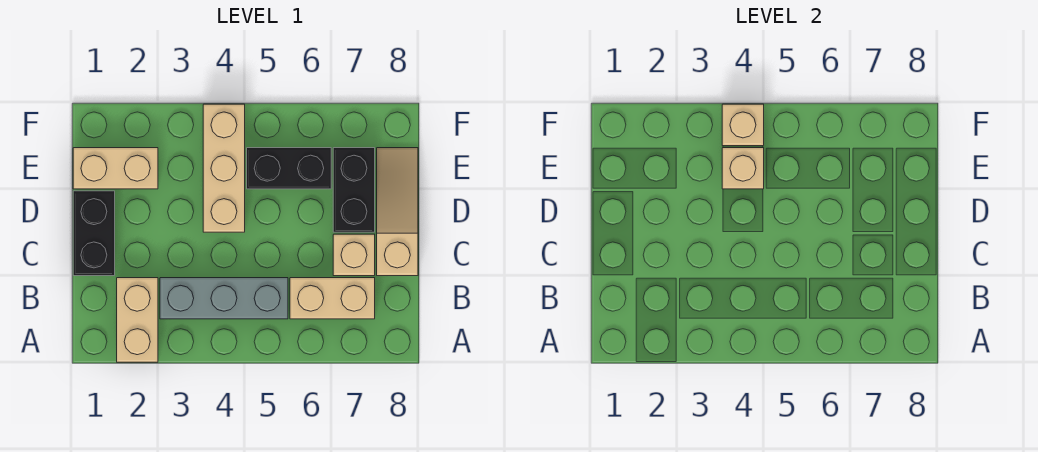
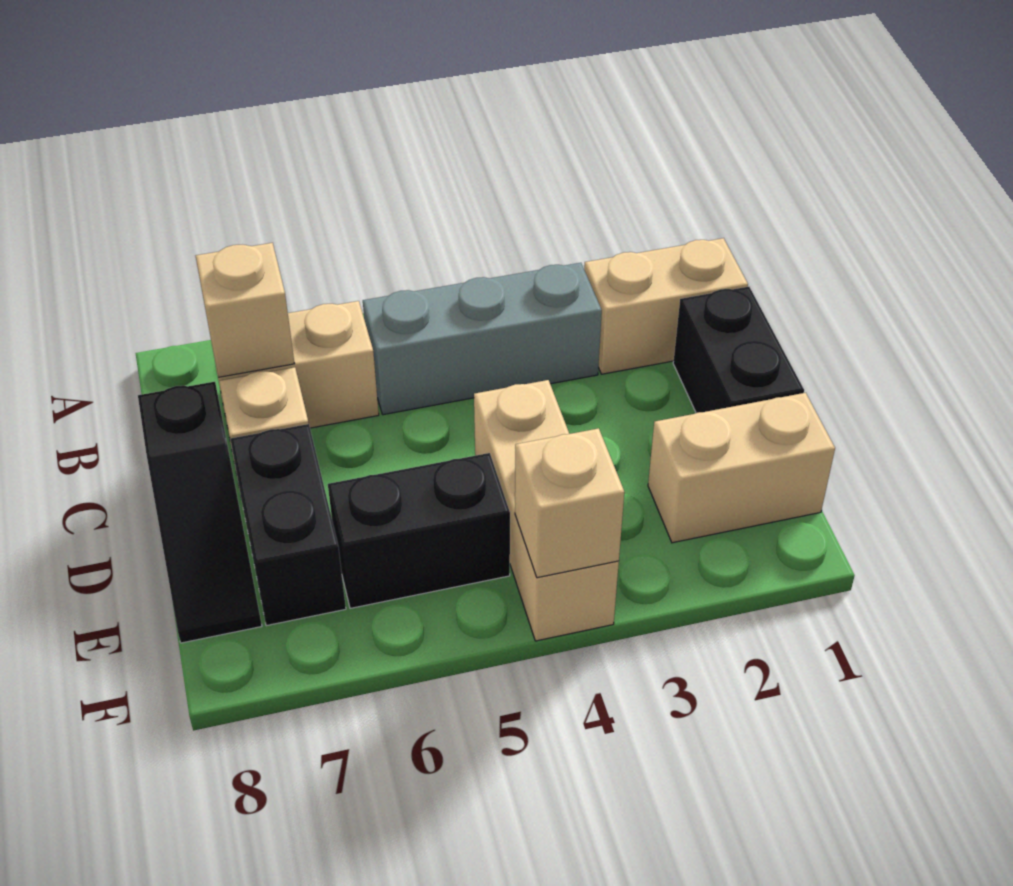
tan brick A2:B2 level 1 -> tan brick B1:B2 level 1
tan slope C8:E8 level 1 top C -> black slope C8:E8 level 1 top C
tan brick E4 level 2 -> tan brick B7 level 2

